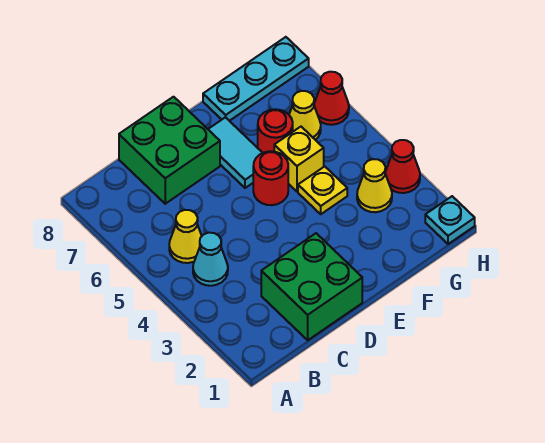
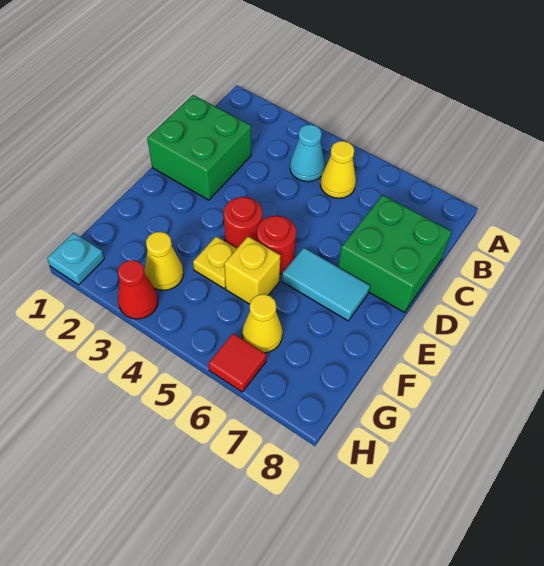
red round brick F6 level 1 -> red round brick E4 level 1
cyan plate F8:H8 level 1 -> none
red cone H6 level 1 -> red tile H6 level 1

